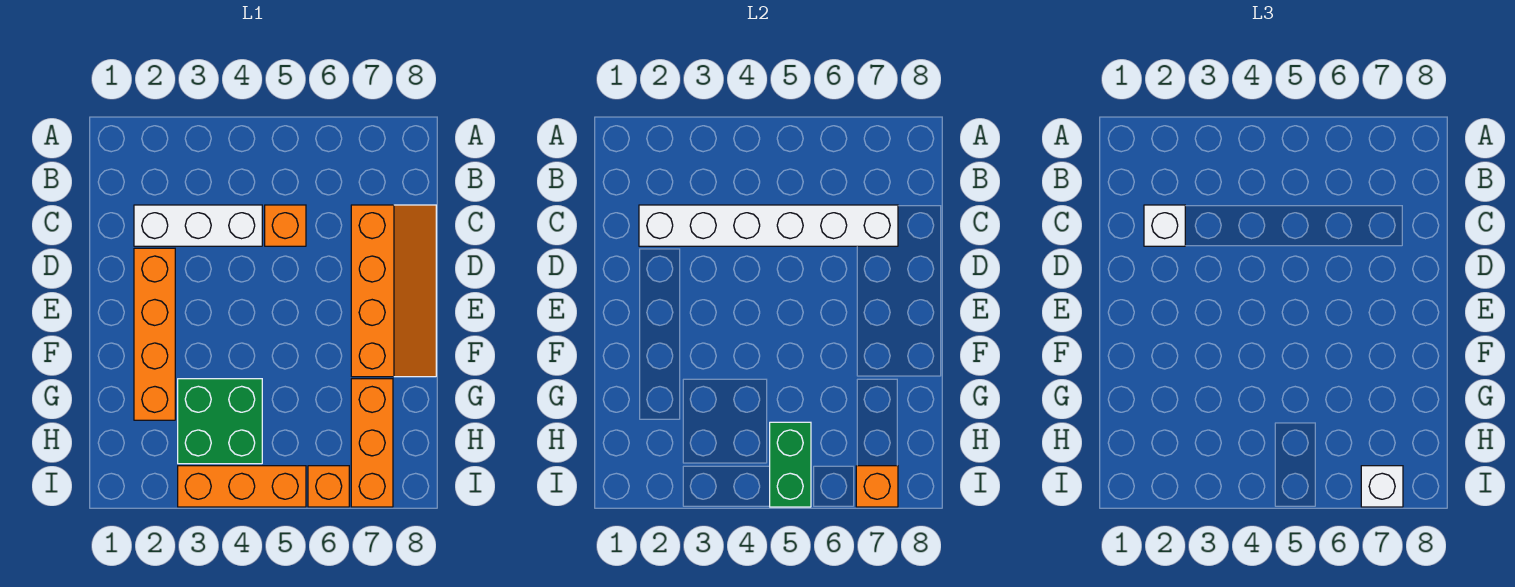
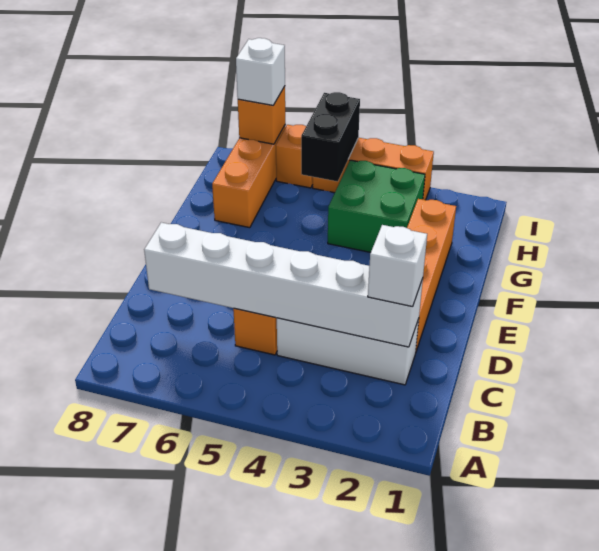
orange slope C7:F8 level 1 top 7 -> none
green brick H5:I5 level 2 -> black brick H5:I5 level 2

